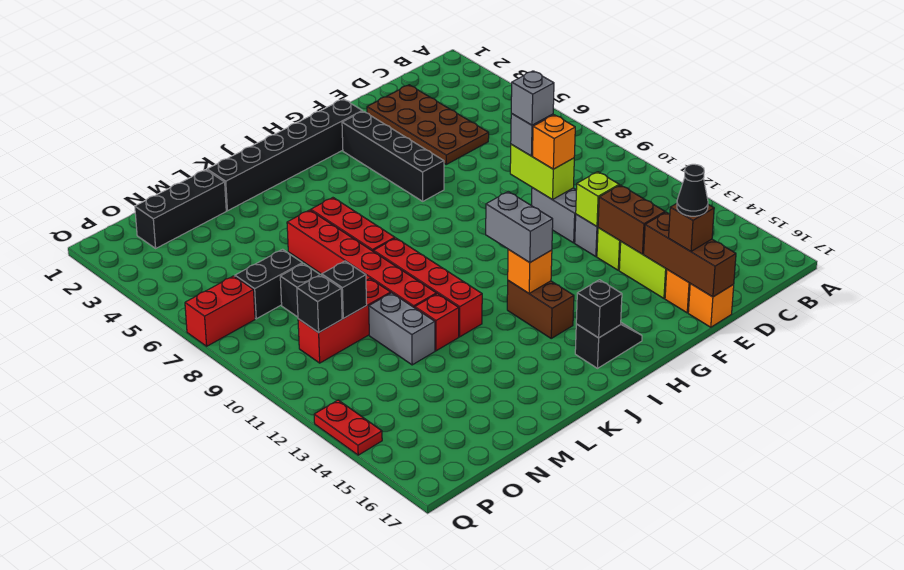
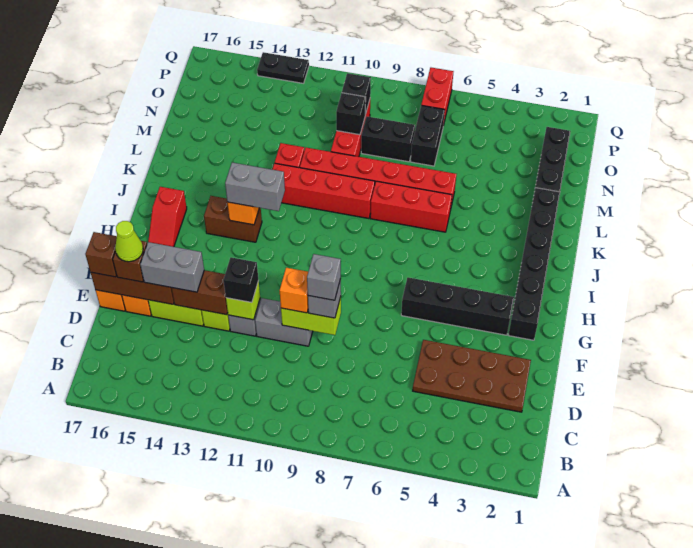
black cone E16 level 4 -> lime cone E16 level 4
none -> brown brick E17 level 3
black slope H16:I16 level 1 top I -> red slope H16:I16 level 1 top I
black brick I16 level 2 -> black brick E12 level 3
grey brick M11:M12 level 1 -> grey brick E14:E15 level 3
red plate Q13:Q14 level 1 -> black plate Q13:Q14 level 1

